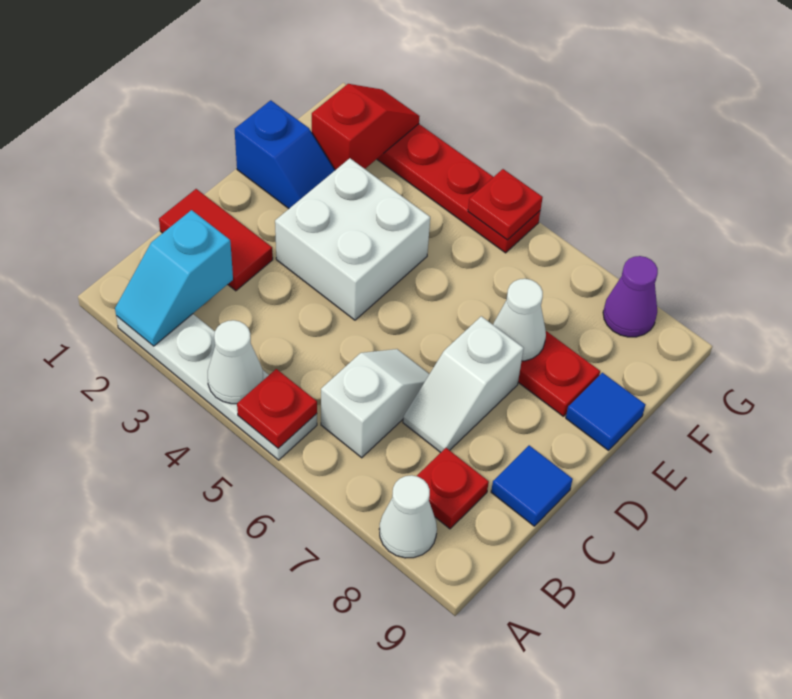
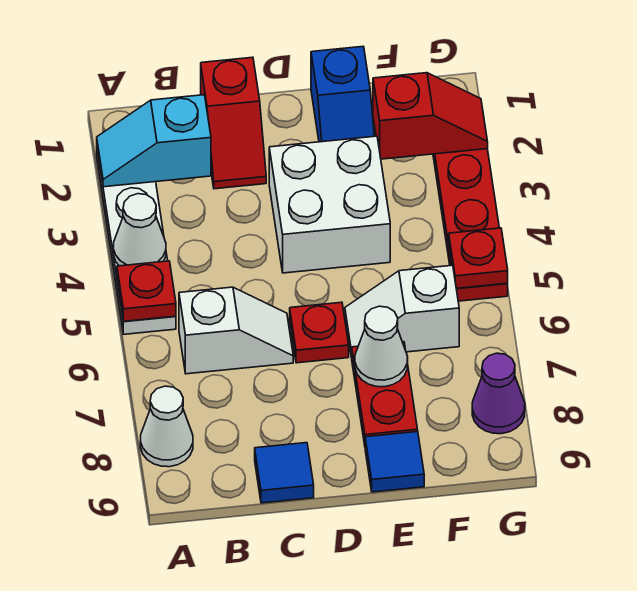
red plate B8 level 1 -> red plate D6 level 1
red tile C1:C2 level 1 -> red slope C1:C2 level 1 top 1
white slope C7:D7 level 1 top D -> white slope E6:F6 level 1 top F

